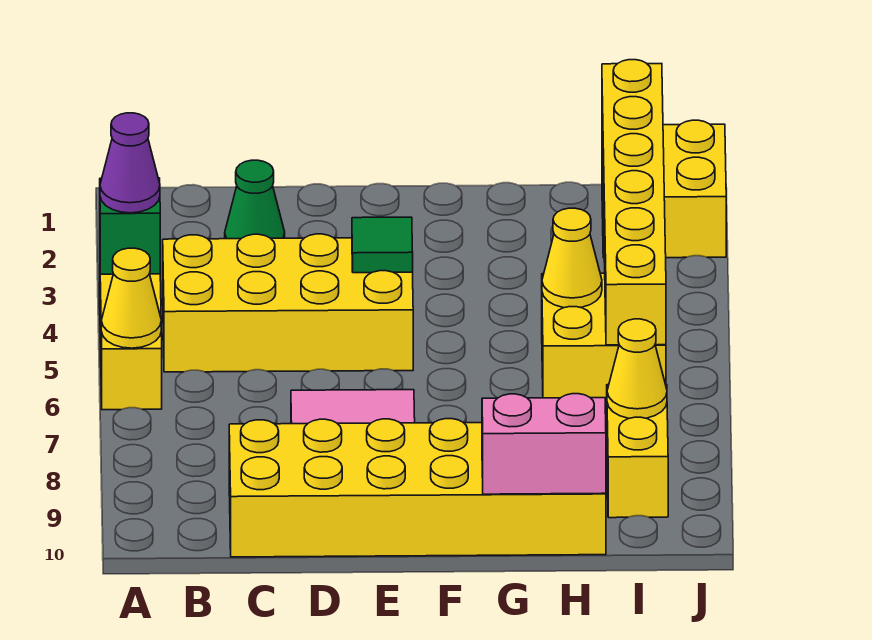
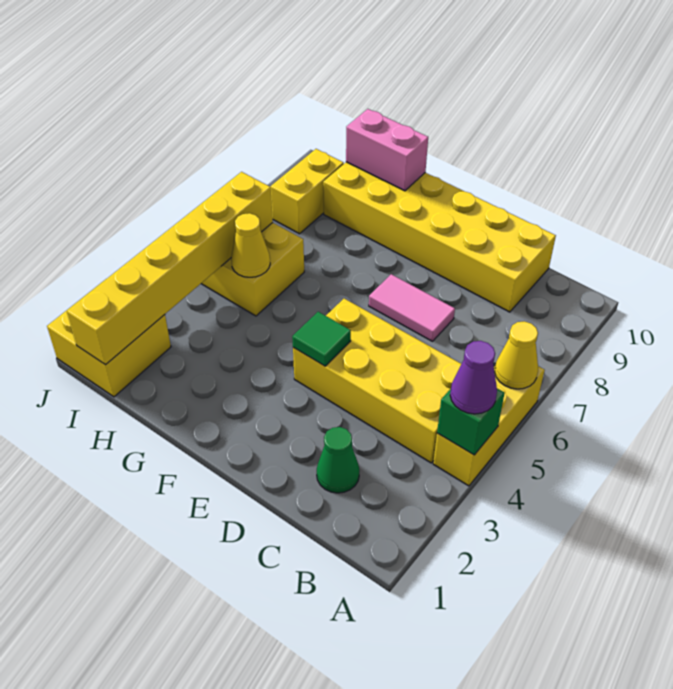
yellow cone I8 level 2 -> none

